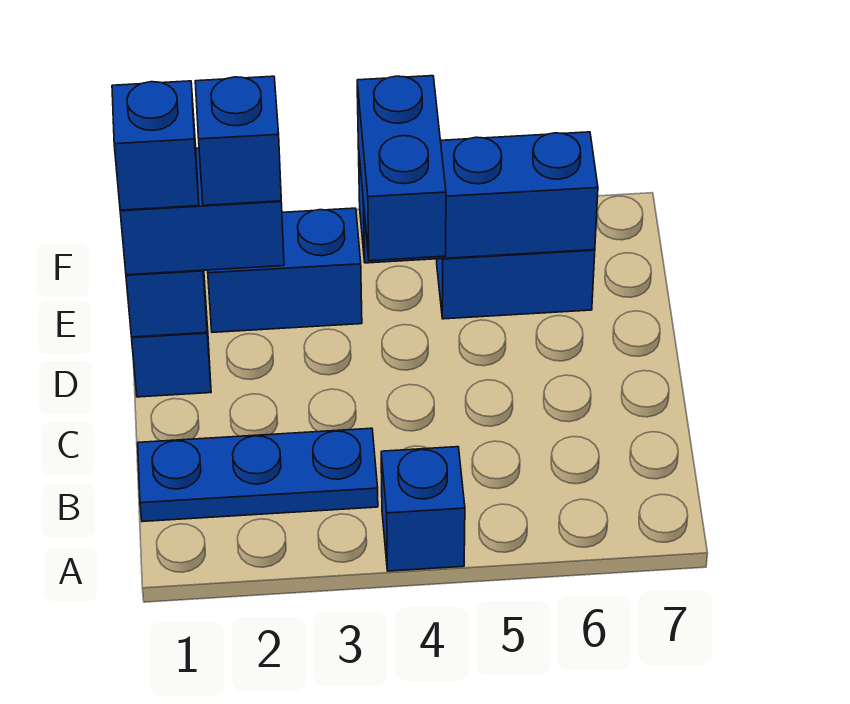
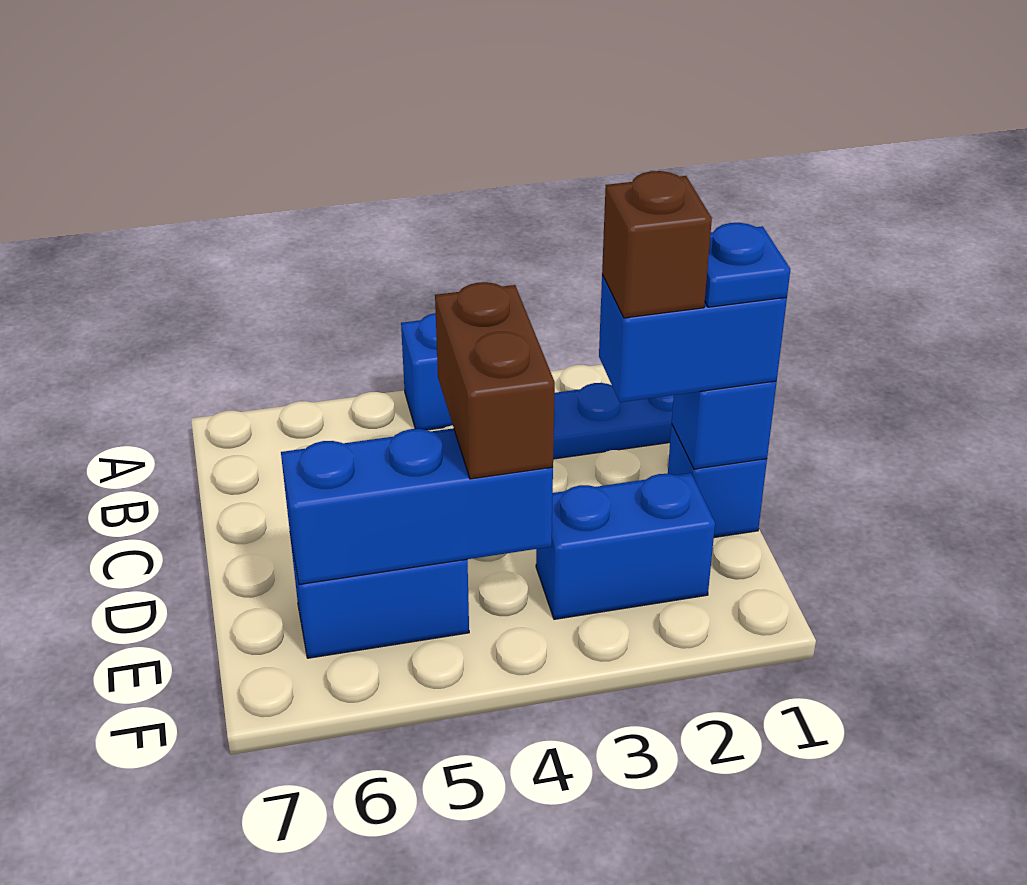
blue brick D1 level 4 -> blue plate D1 level 4
blue brick D2 level 4 -> brown brick D2 level 4
blue brick D4:E4 level 3 -> brown brick D4:E4 level 3

